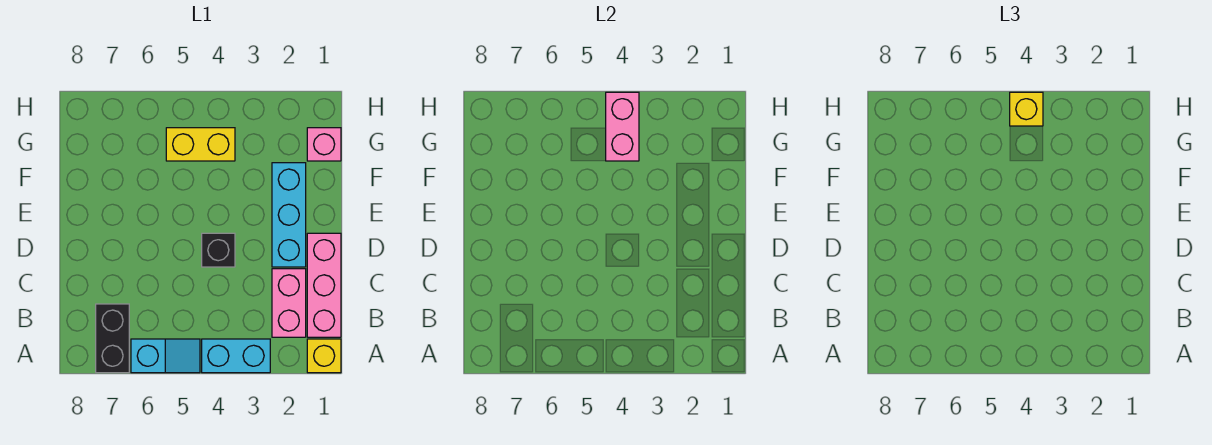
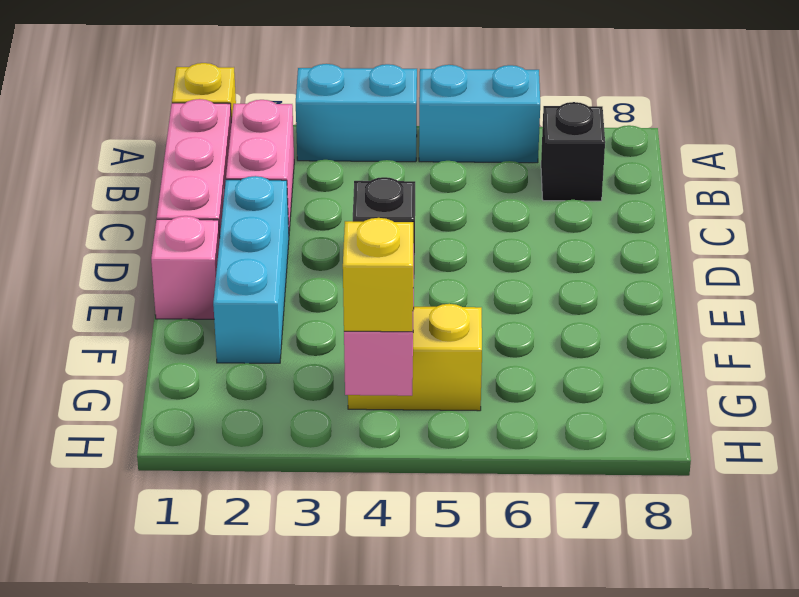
cyan slope A5:A6 level 1 top 6 -> cyan brick A5:A6 level 1
black brick A7:B7 level 1 -> black brick B7 level 1
pink brick G1 level 1 -> pink brick E1 level 1

